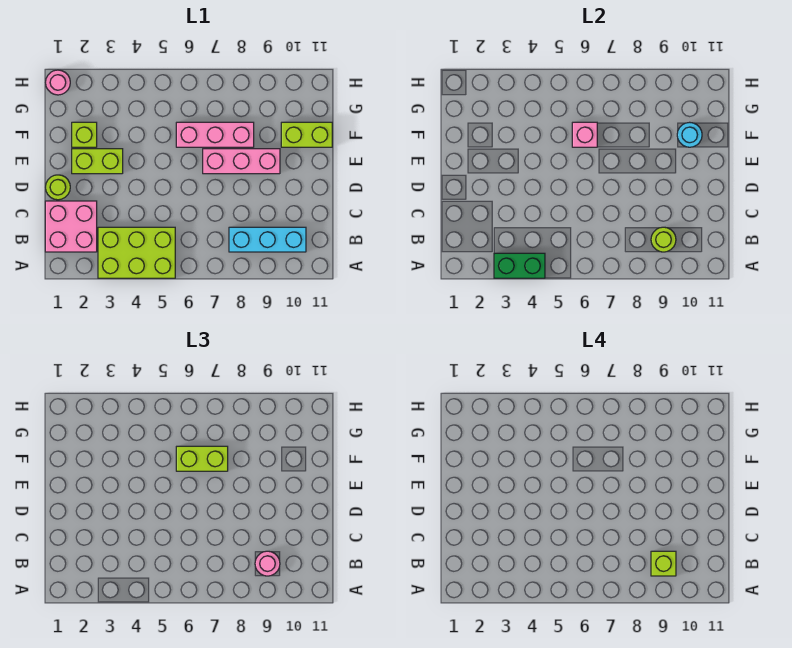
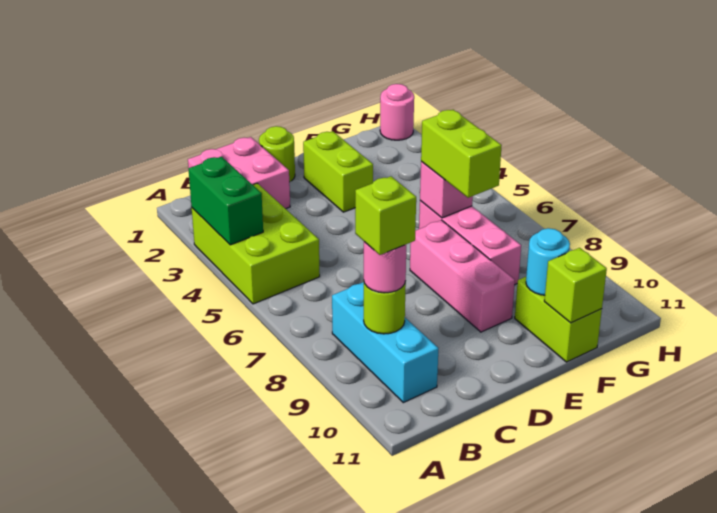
lime brick F2 level 1 -> lime brick F11 level 2

